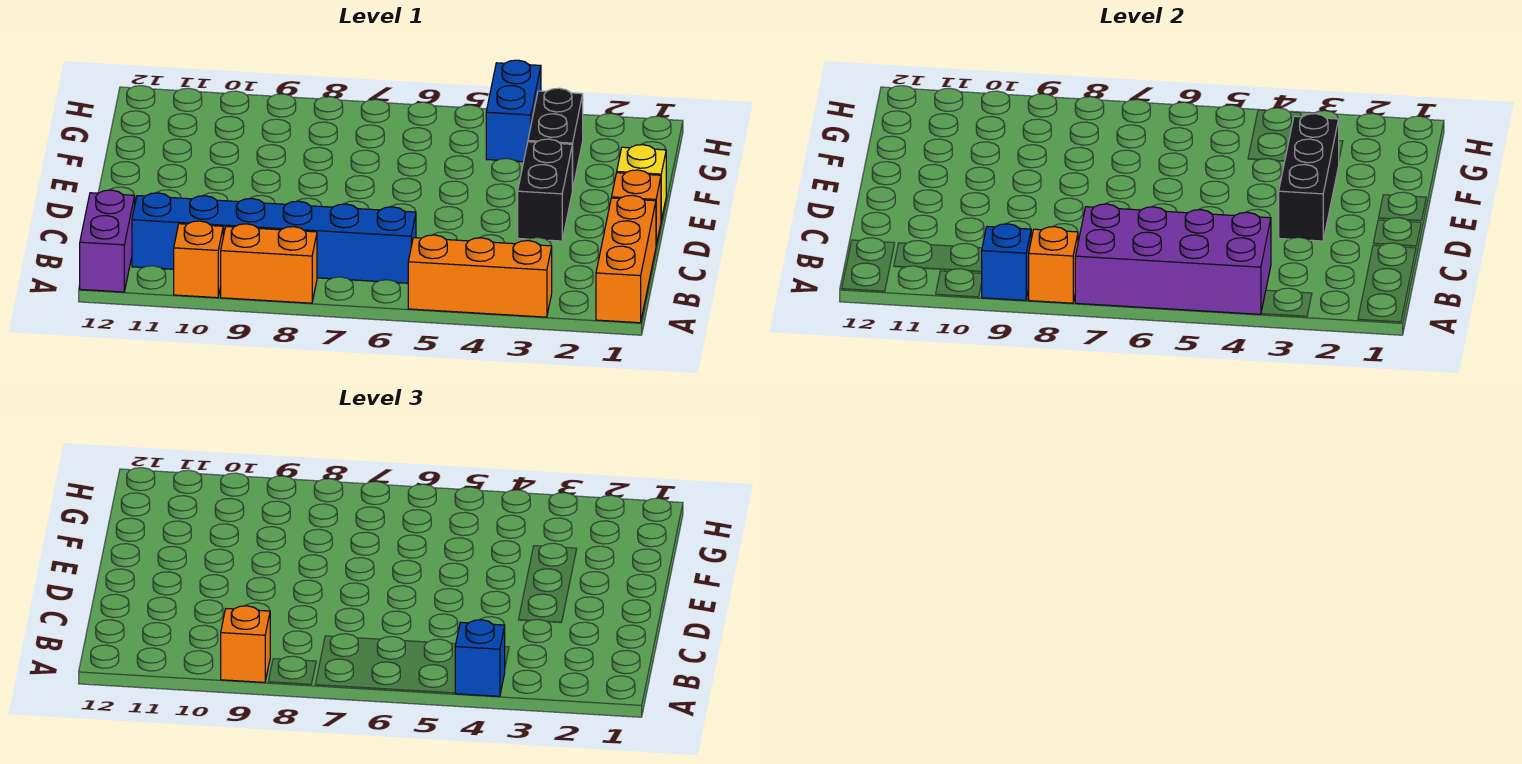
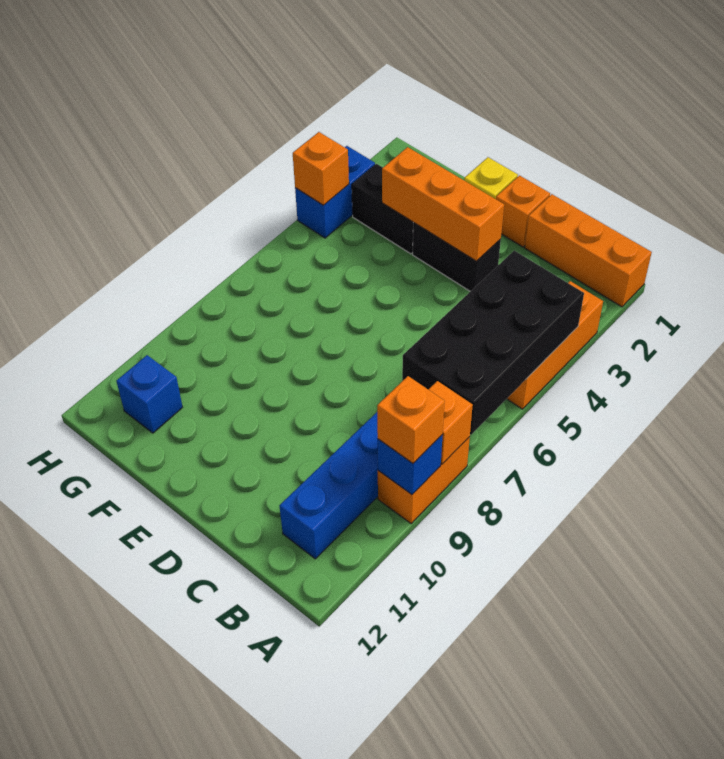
purple brick A4:B7 level 2 -> black brick A4:B7 level 2
blue brick A4 level 3 -> blue brick G11 level 1
orange brick A10 level 1 -> orange brick H4 level 2
purple brick A12:B12 level 1 -> none
black brick D3:F3 level 2 -> orange brick D3:F3 level 2
blue brick G4:H4 level 1 -> blue brick H3:H4 level 1

